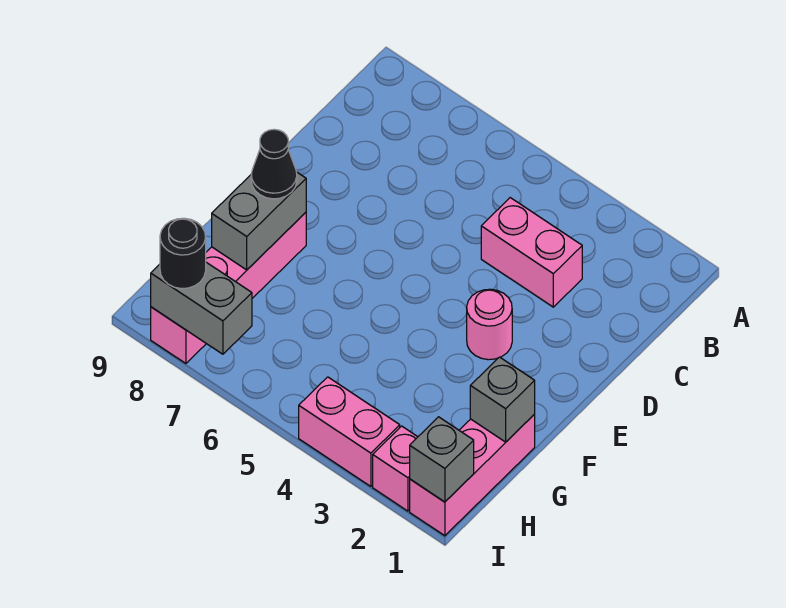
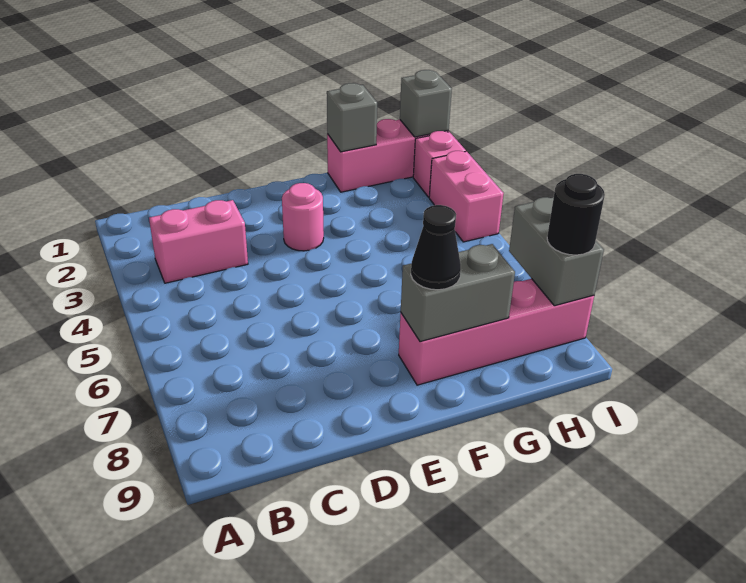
pink brick C3:C4 level 1 -> pink brick B3:C3 level 1

